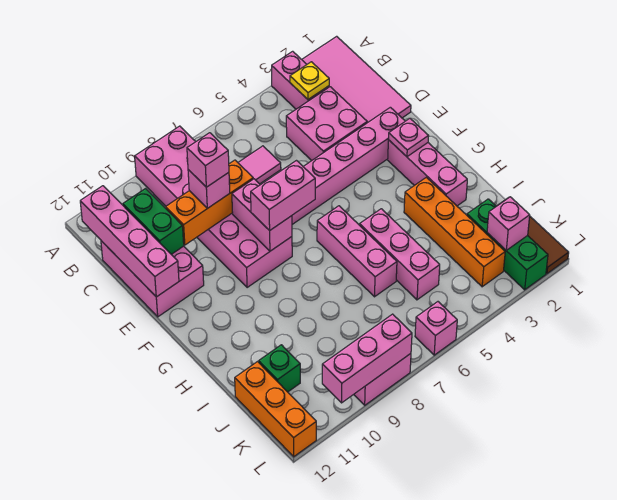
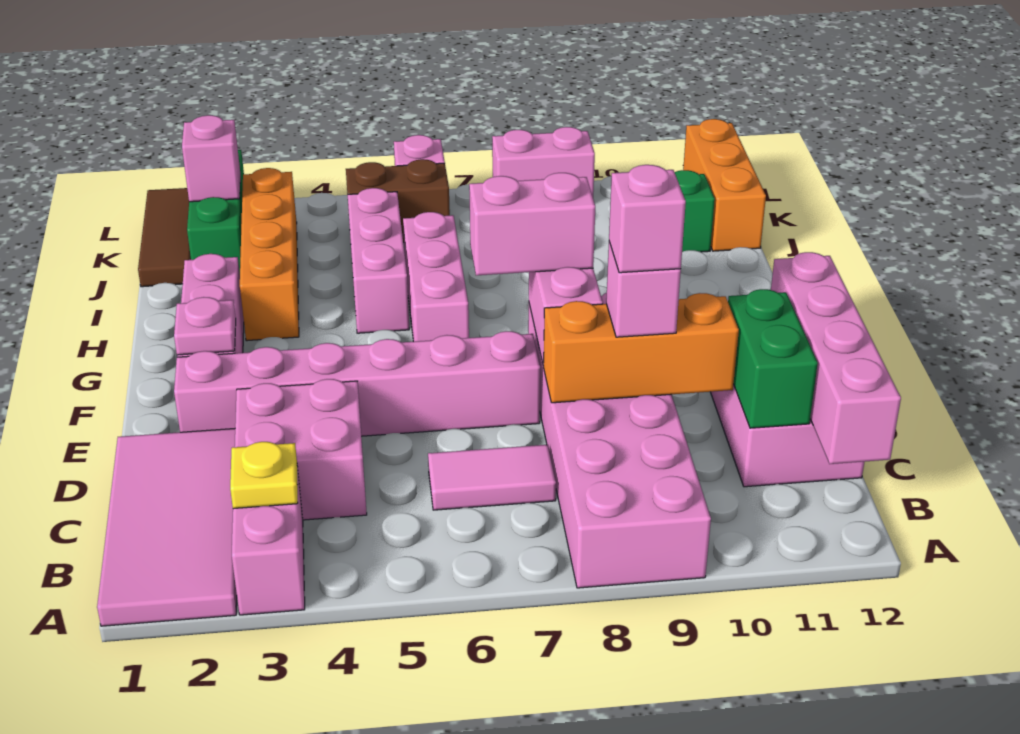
none -> brown brick K5:K6 level 1
pink brick L8:L10 level 2 -> none

